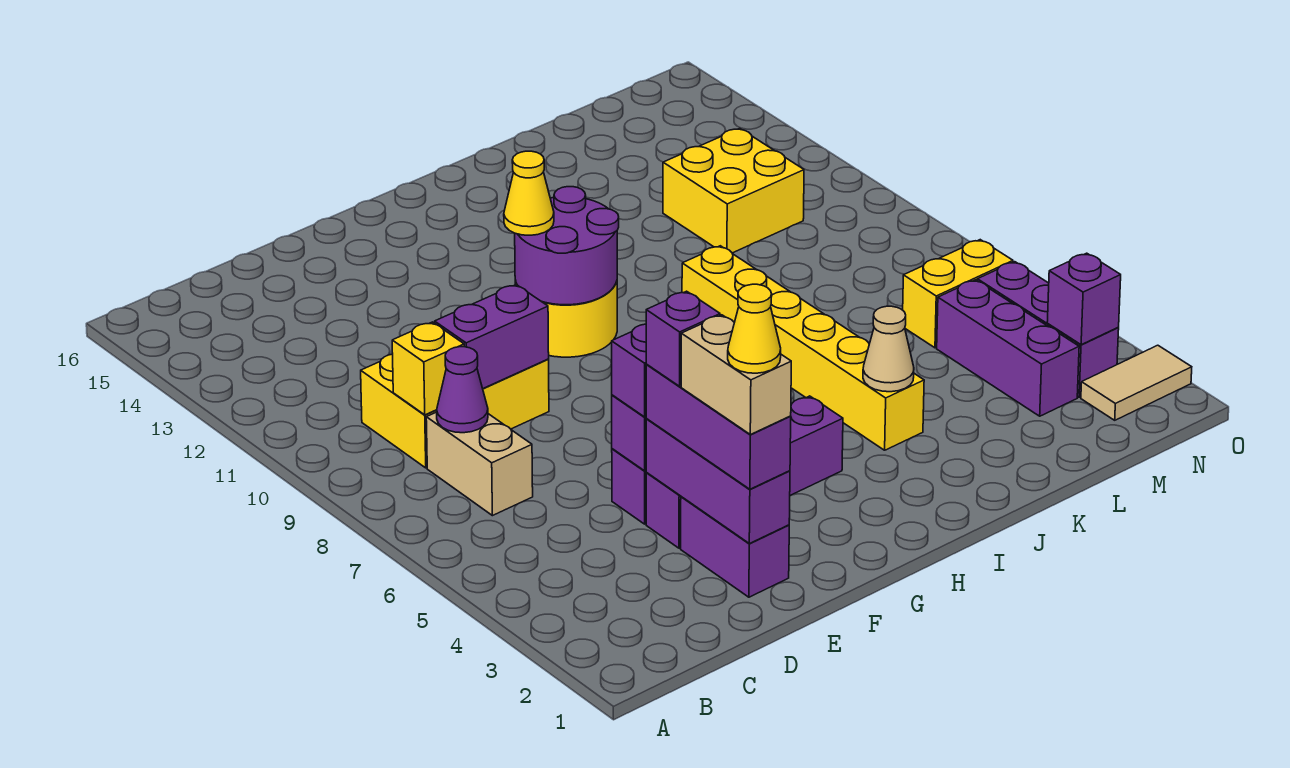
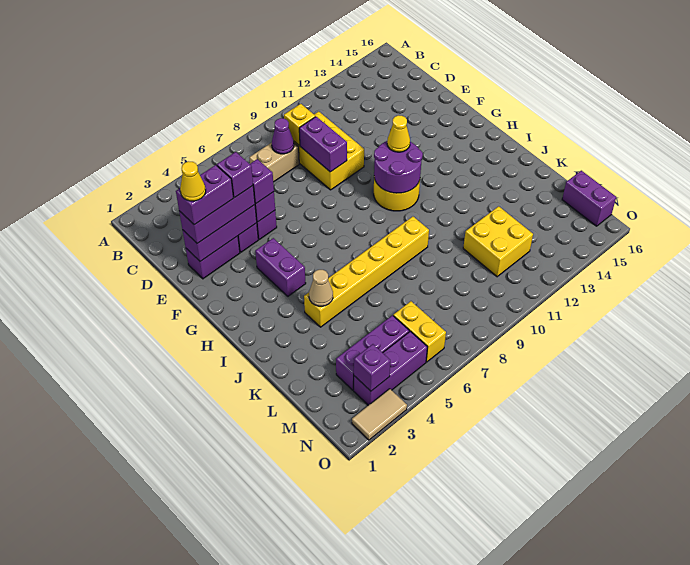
tan brick E2:E3 level 4 -> purple brick E2:E3 level 4
none -> purple brick M16:N16 level 1
tan tile N2:O2 level 1 -> tan tile O2:O3 level 1

